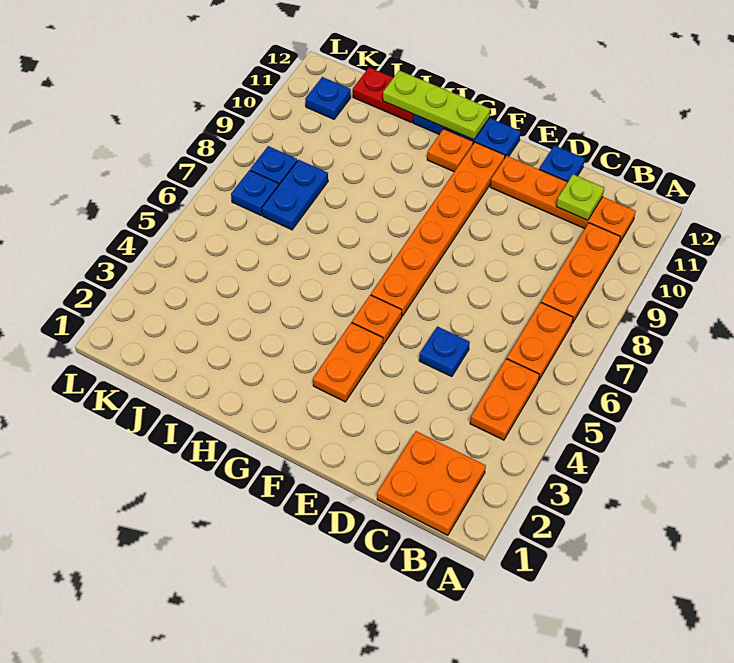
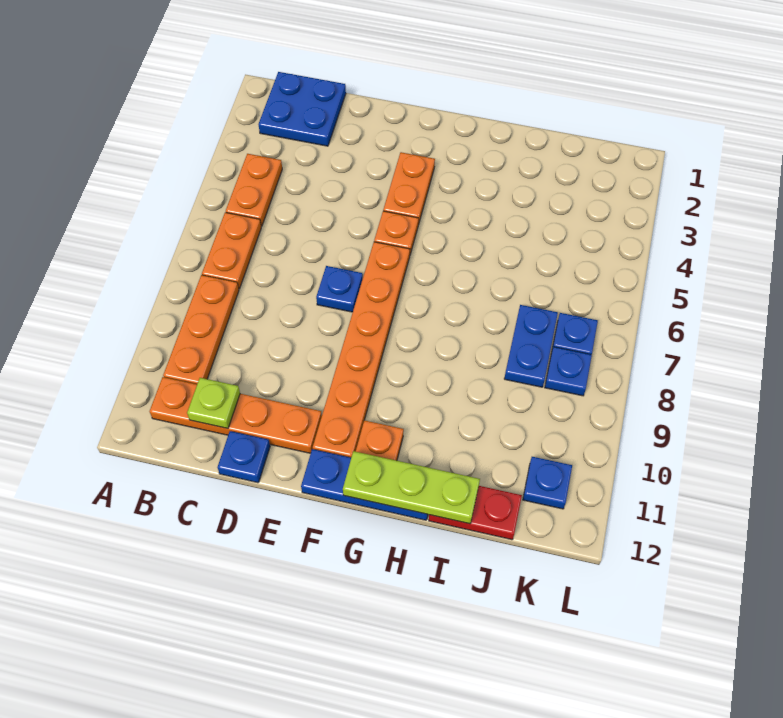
orange plate B1:C2 level 1 -> blue plate B1:C2 level 1
blue plate D5 level 1 -> blue plate E7 level 1

